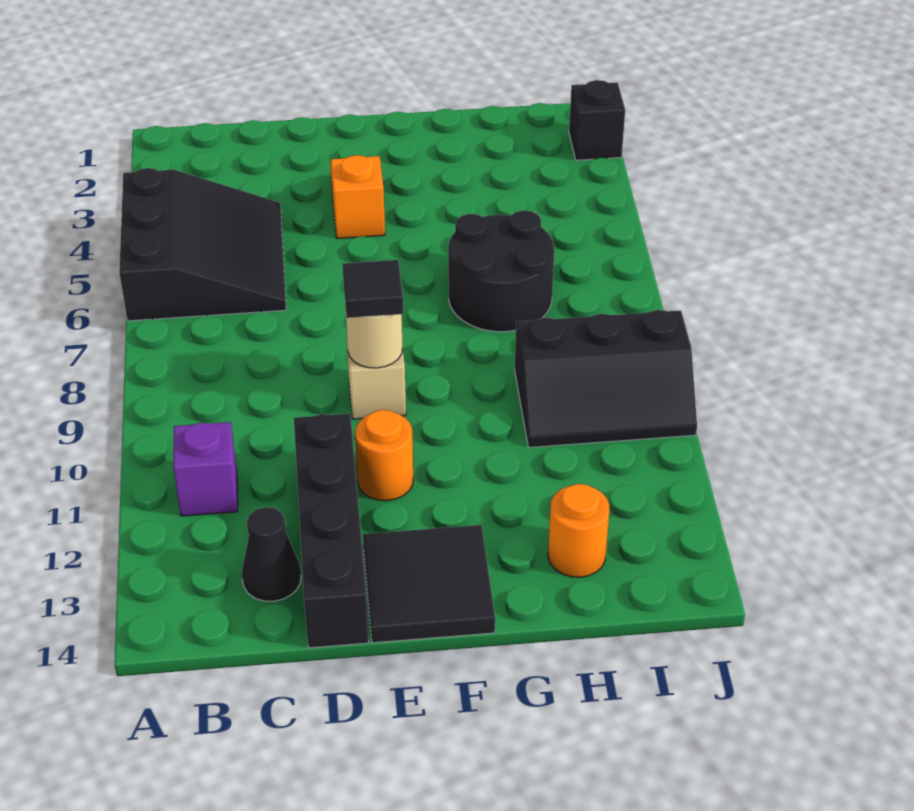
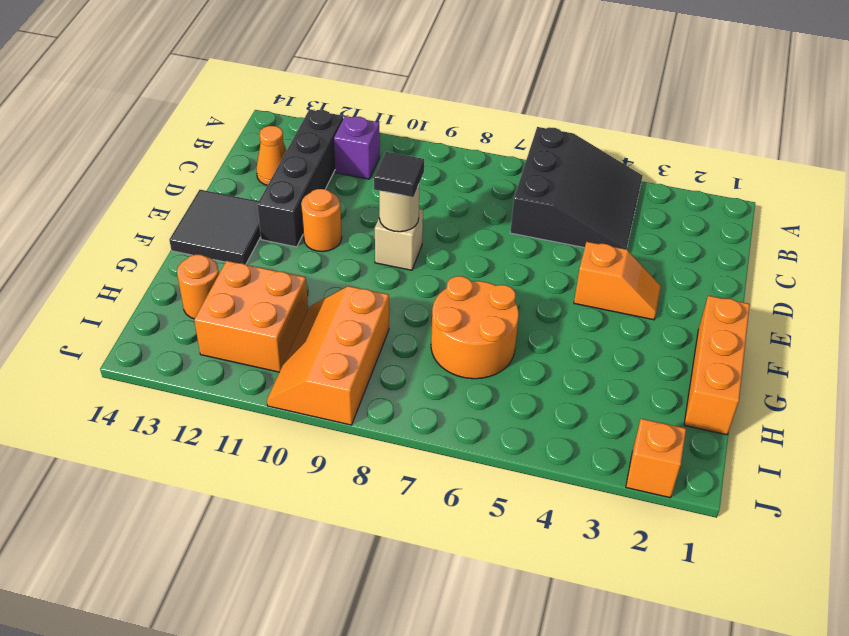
black slope A4:C6 level 1 top A -> black slope A4:C6 level 1 top 6
black cone C13 level 1 -> orange cone C13 level 1
black brick D11:D14 level 1 -> black brick B12:E12 level 1
none -> orange brick F1:H1 level 1
black round brick G6:H7 level 1 -> orange round brick G6:H7 level 1
black slope H9:J10 level 1 top 9 -> orange slope H9:J10 level 1 top 9
none -> orange brick H11:I12 level 1
black brick J2 level 1 -> orange brick J2 level 1

